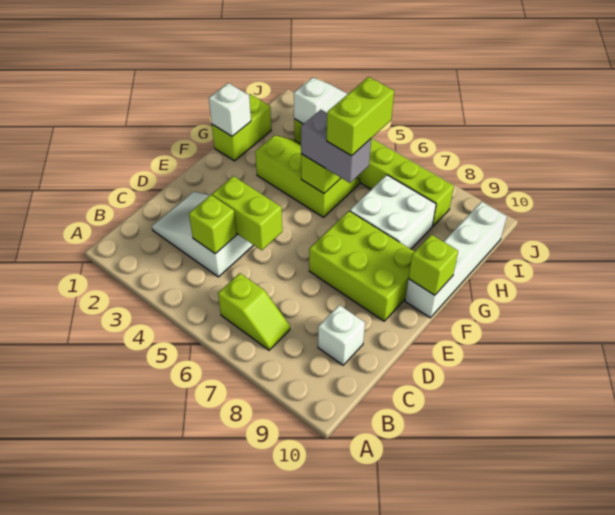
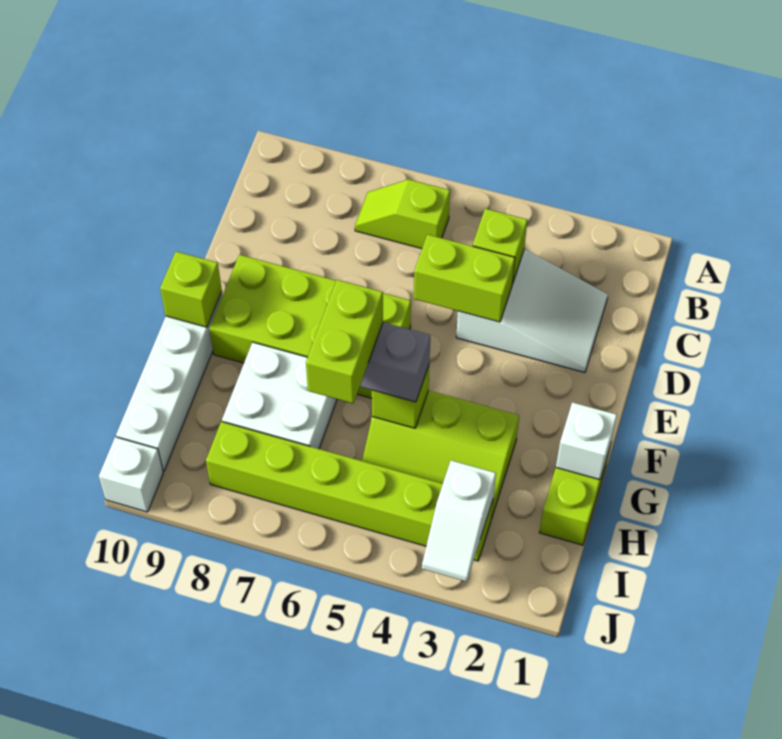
white brick C9 level 1 -> white brick J10 level 1
lime brick E7:F9 level 1 -> lime brick E6:F9 level 1

